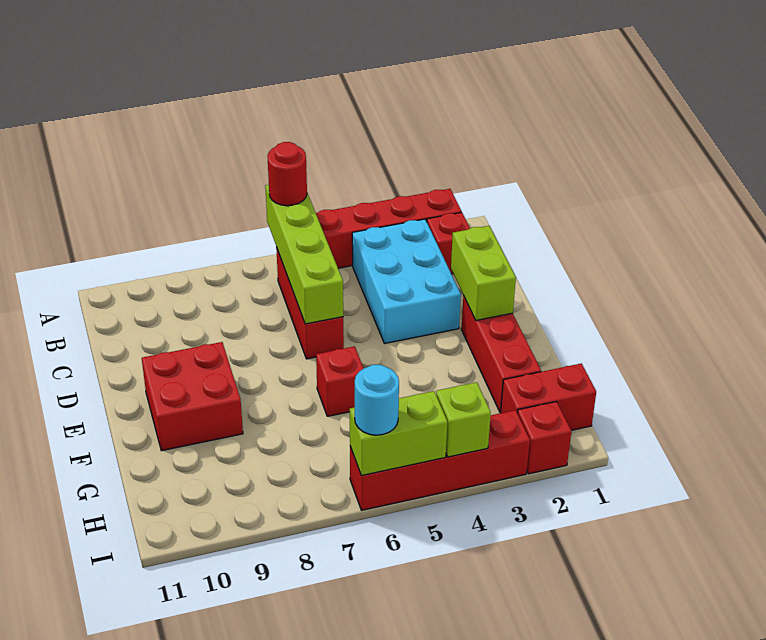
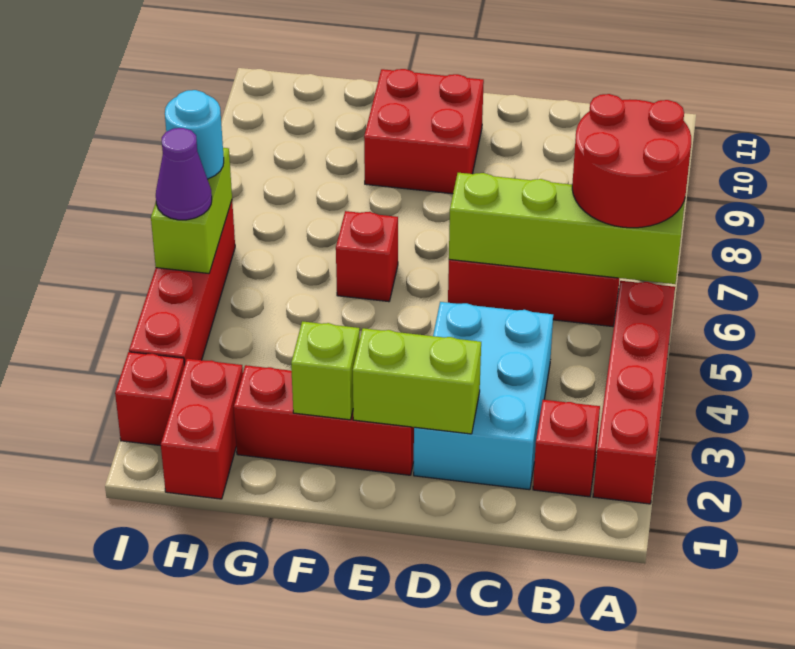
red round brick A6 level 3 -> red round brick A6:B7 level 3
cyan brick B3:D4 level 1 -> cyan brick C2:D4 level 1
lime brick I4 level 2 -> lime brick F2 level 2
none -> purple cone I5 level 3

